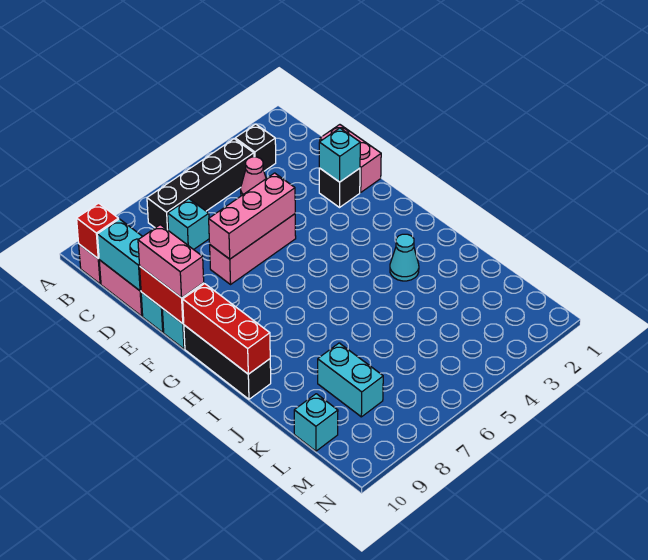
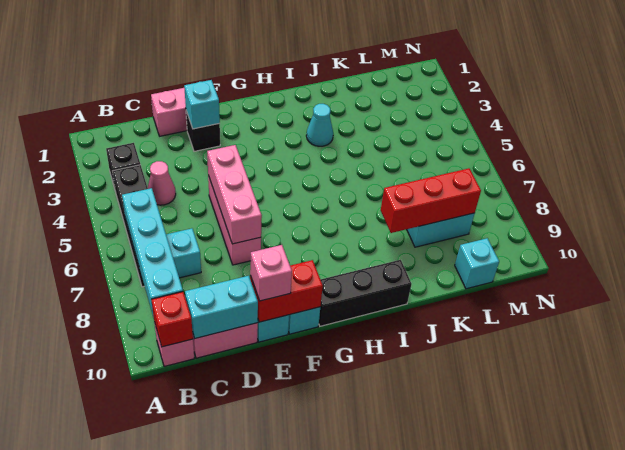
none -> cyan brick B6:B9 level 2
pink brick E10:F10 level 3 -> pink brick E10 level 3
red brick G10:I10 level 2 -> red brick J8:L8 level 2

